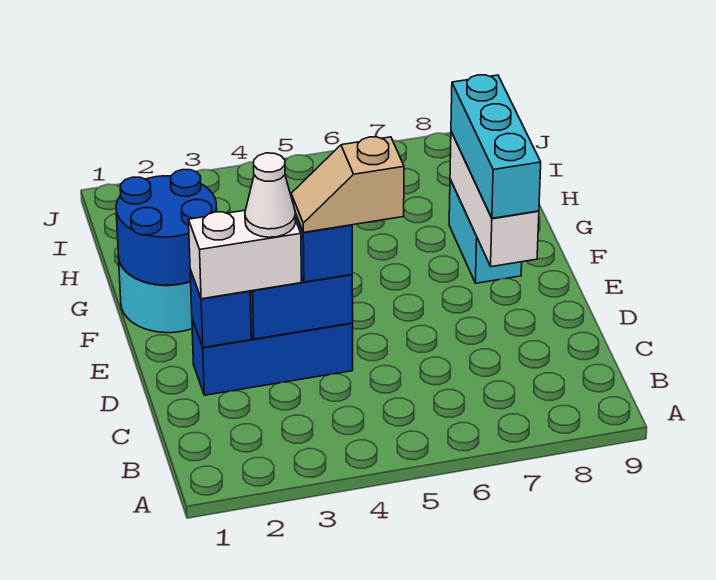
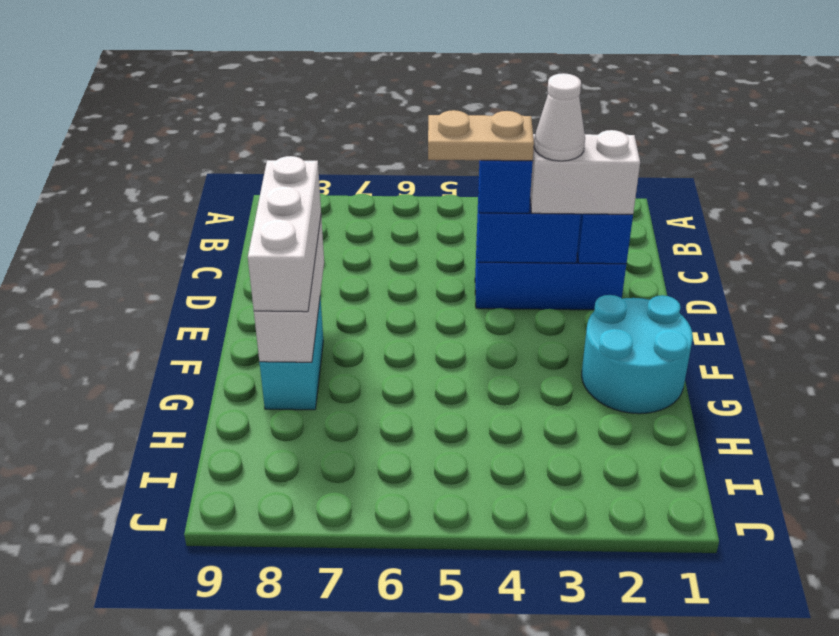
tan slope D4:D5 level 4 top 5 -> tan plate D4:D5 level 4
cyan brick E8:G8 level 3 -> white brick E8:G8 level 3
blue round brick F1:G2 level 2 -> none

